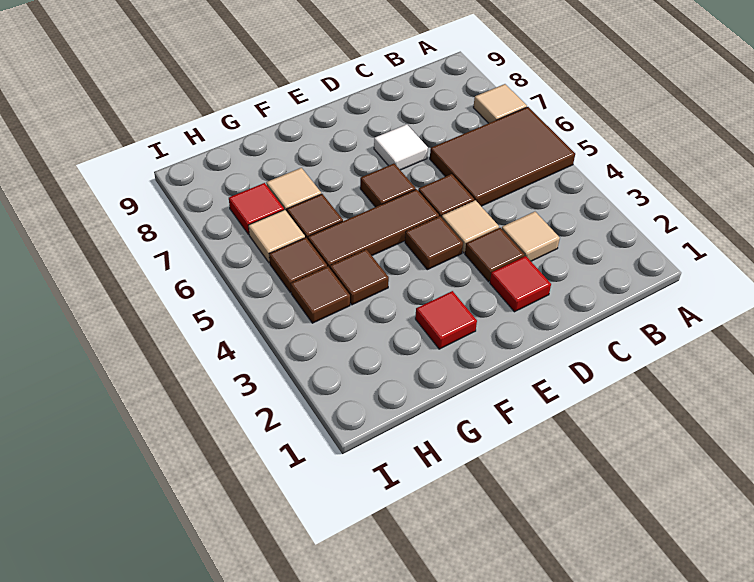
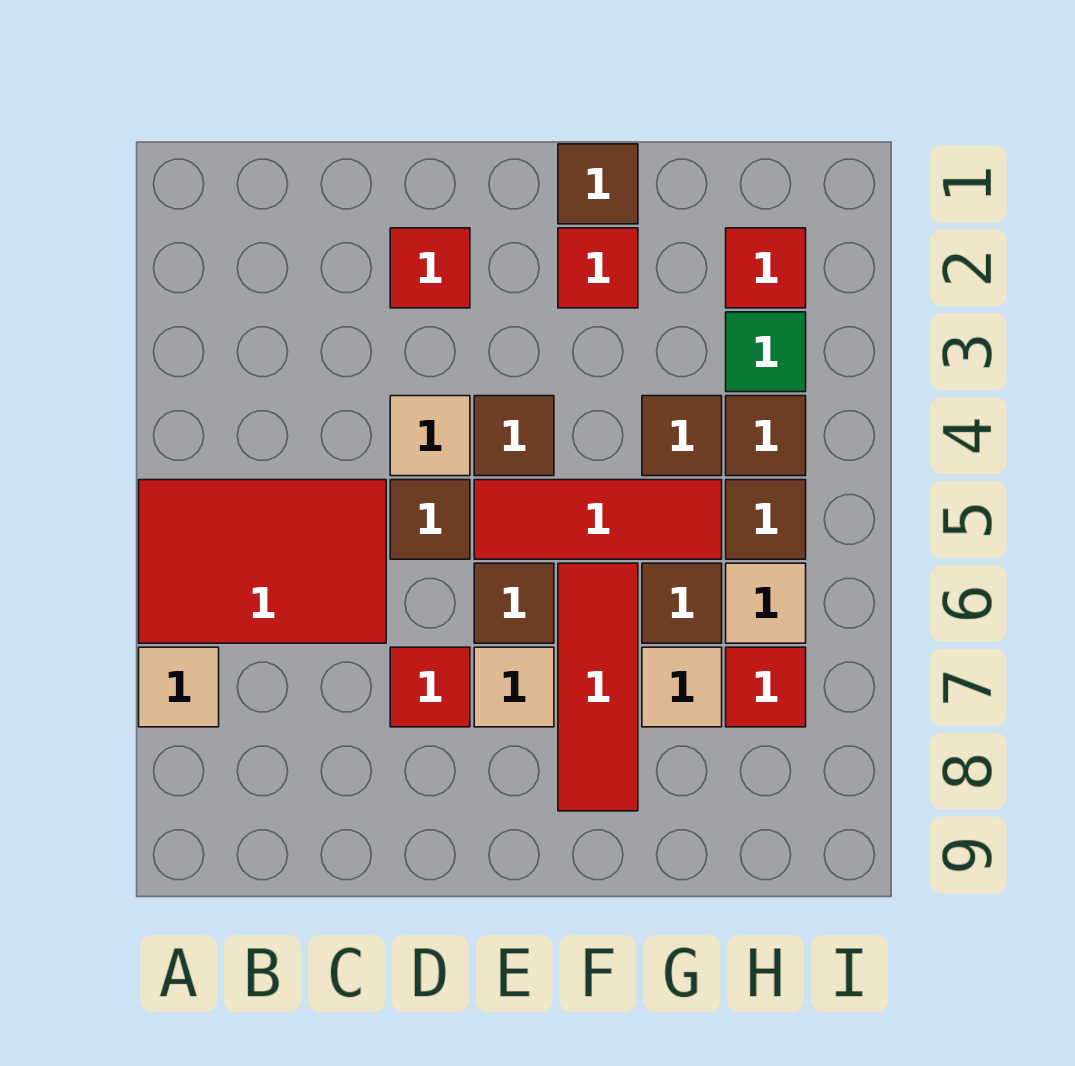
brown tile A5:C6 level 1 -> red tile A5:C6 level 1
tan tile C3 level 1 -> tan tile E7 level 1
brown tile D3 level 1 -> brown tile F1 level 1
white tile D7 level 1 -> red tile D7 level 1
brown tile E5:G5 level 1 -> red tile E5:G5 level 1
none -> red tile F6:F8 level 1
none -> red tile H2 level 1
none -> green tile H3 level 1

